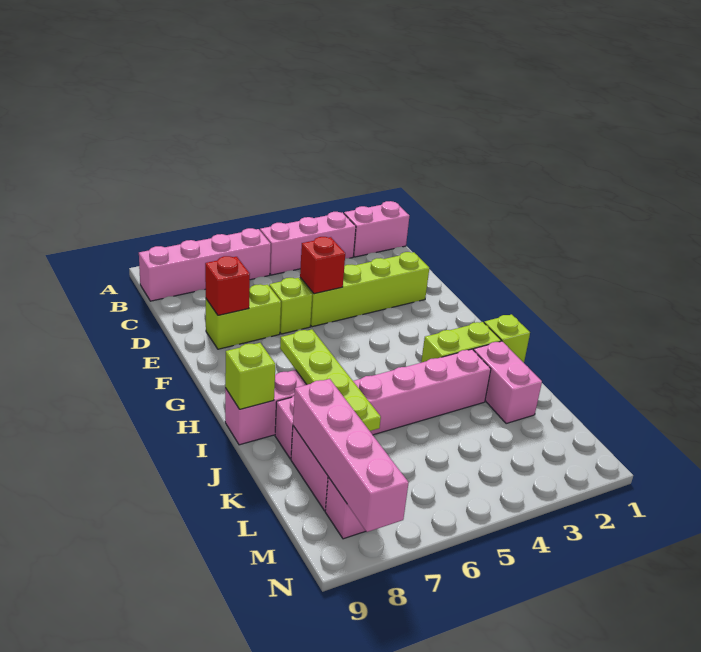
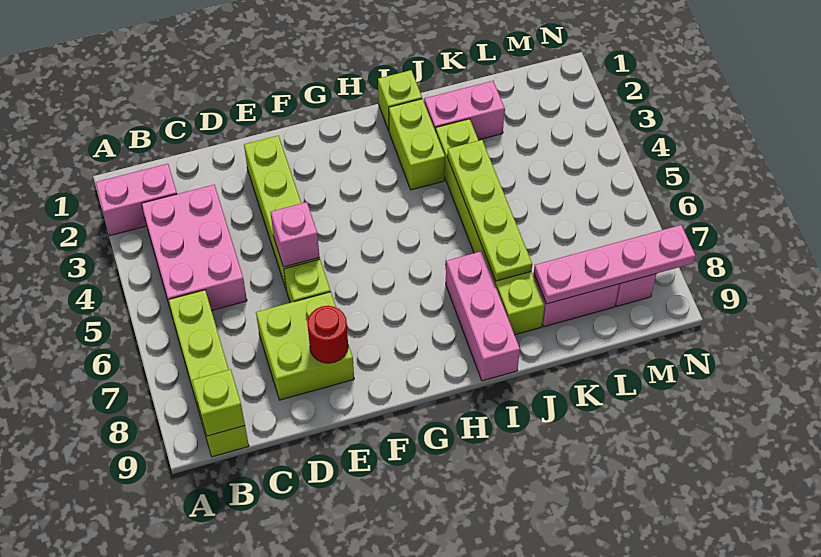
pink brick B1:B2 level 1 -> pink brick A2:B2 level 1
pink brick B3:B5 level 1 -> pink brick B3:C5 level 1
pink brick B6:B9 level 1 -> lime brick B6:B9 level 1
red brick E5 level 2 -> pink brick E5 level 2
lime brick E7:E8 level 1 -> lime brick D7:E8 level 1
red brick E8 level 2 -> red round brick E8 level 2
lime plate H7:K7 level 2 -> lime plate J4:J7 level 2
lime brick I9 level 2 -> lime brick B9 level 2
pink brick J3:J8 level 1 -> lime brick J3:J8 level 1
pink brick K8:N8 level 2 -> pink plate K8:N8 level 2

